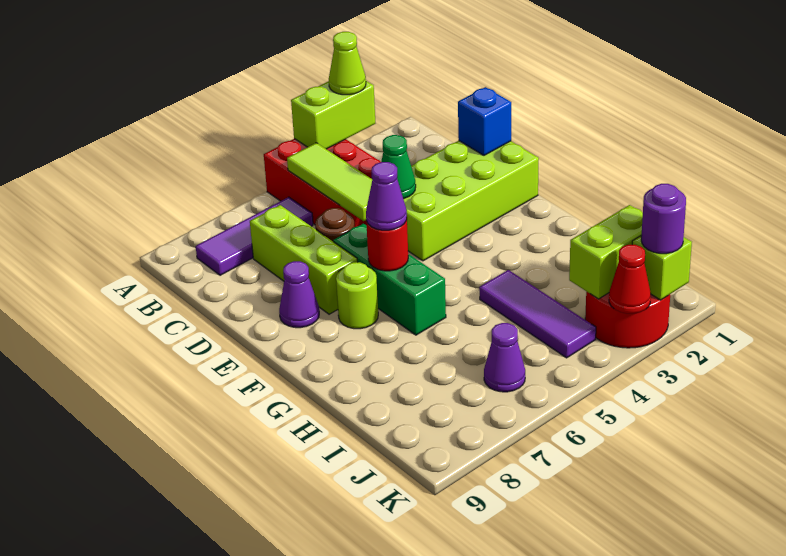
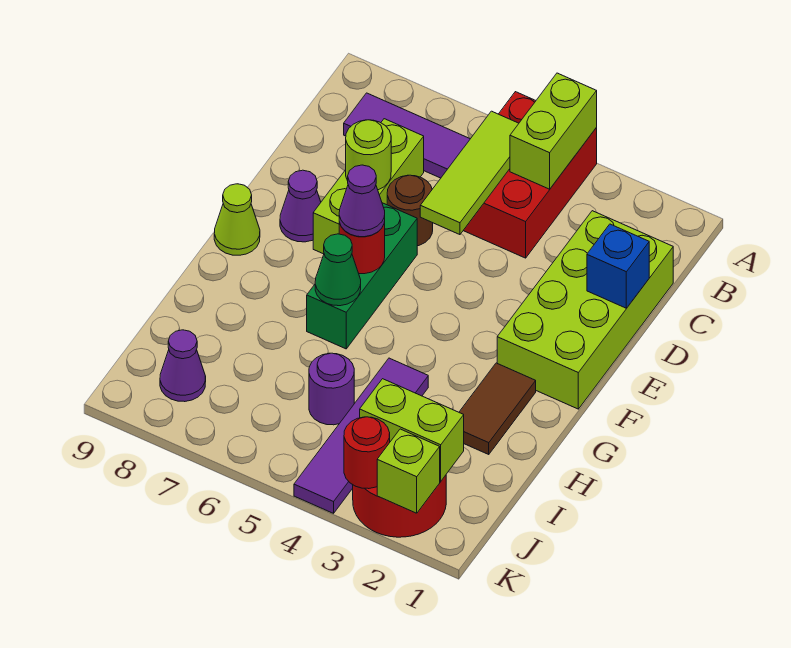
lime brick A3:A4 level 2 -> lime brick A4:B4 level 2
lime cone A3 level 3 -> lime cone F9 level 1
lime brick D1:E4 level 1 -> lime brick C1:F2 level 1
green cone D4 level 2 -> green cone G6 level 2
lime round brick F7 level 1 -> lime round brick D7 level 2
none -> brown tile G2:H2 level 1
purple tile H4:J4 level 1 -> purple tile H4:K4 level 1
purple cone J6 level 1 -> purple cone J8 level 1
purple round brick K2 level 3 -> purple round brick I5 level 1
red cone K3 level 2 -> red round brick K3 level 2

